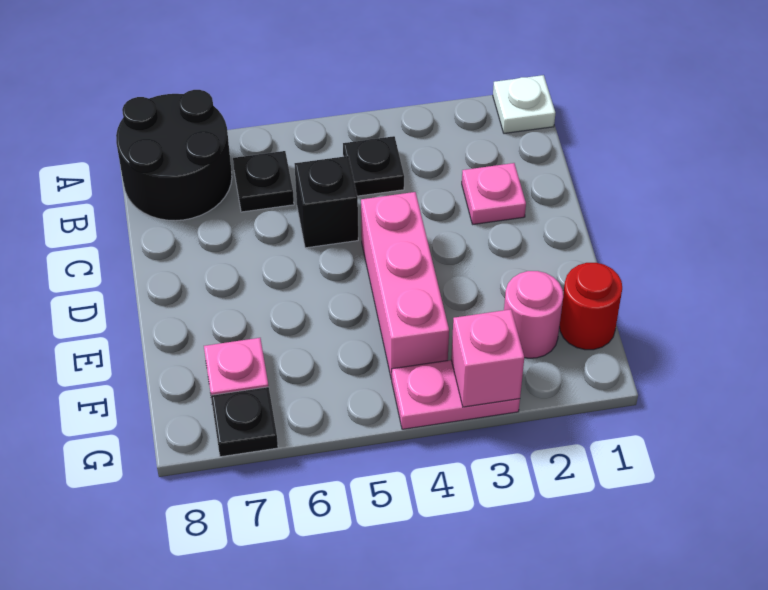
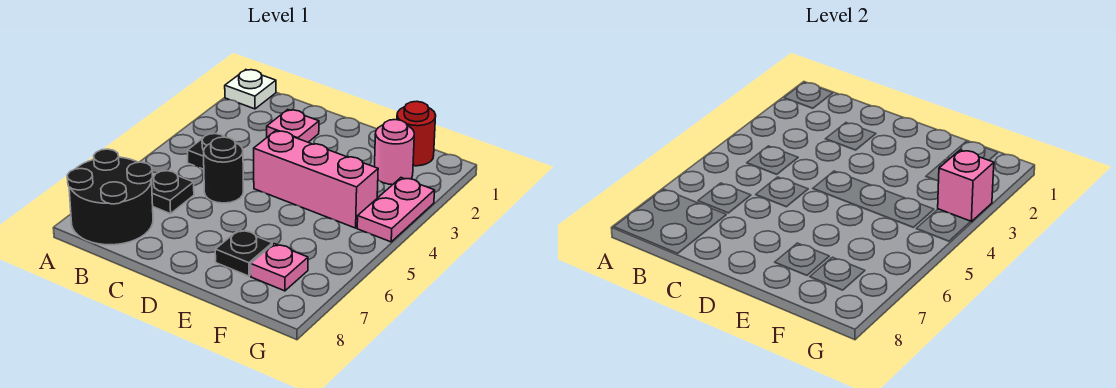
black brick C5 level 1 -> black round brick C5 level 1
black plate G7 level 1 -> black plate E7 level 1

